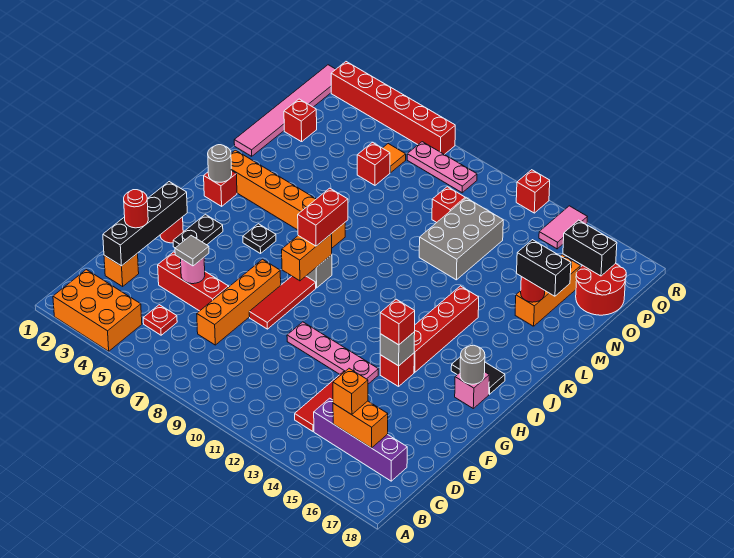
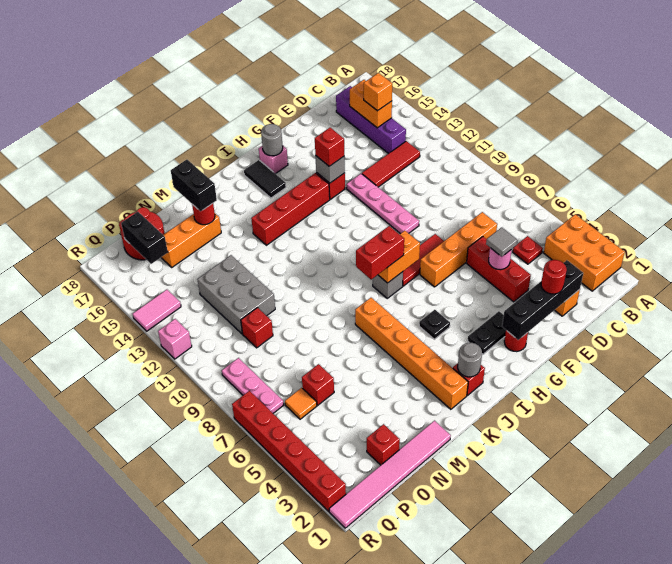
grey brick M11:O12 level 1 -> grey brick N11:O13 level 1
red brick R12 level 1 -> pink brick R12 level 1

